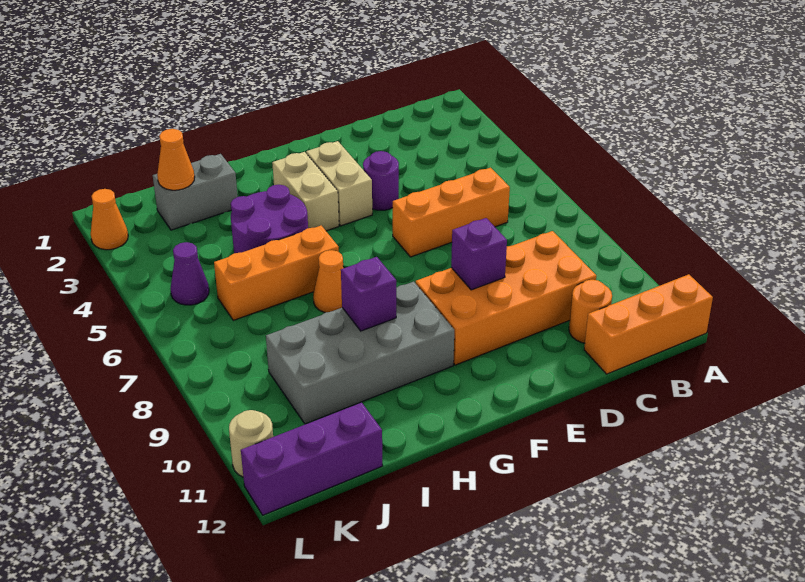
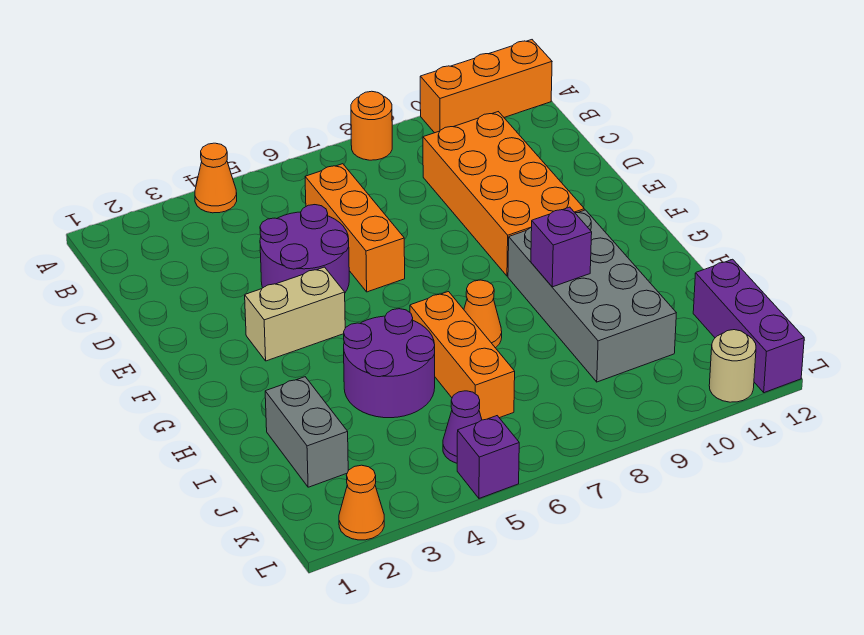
orange brick A12:C12 level 1 -> orange brick A10:A12 level 1
orange round brick C11 level 1 -> orange round brick A8 level 1
purple round brick E4 level 1 -> purple round brick D4:E5 level 1
purple brick E9 level 2 -> purple brick L5 level 1
tan brick G3:G4 level 1 -> none
orange cone J2 level 2 -> orange cone A4 level 1

